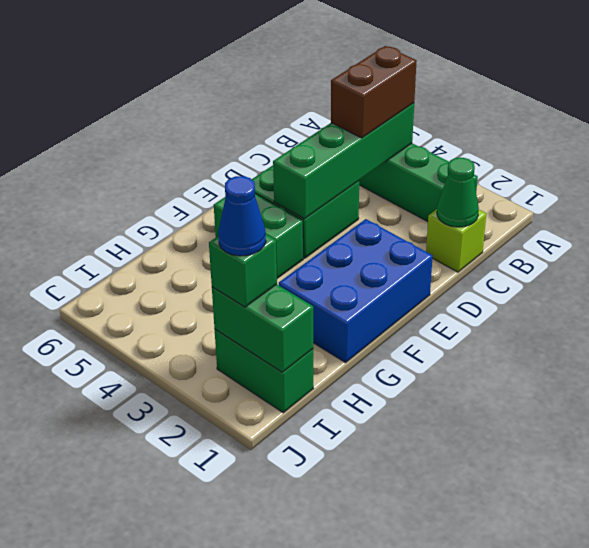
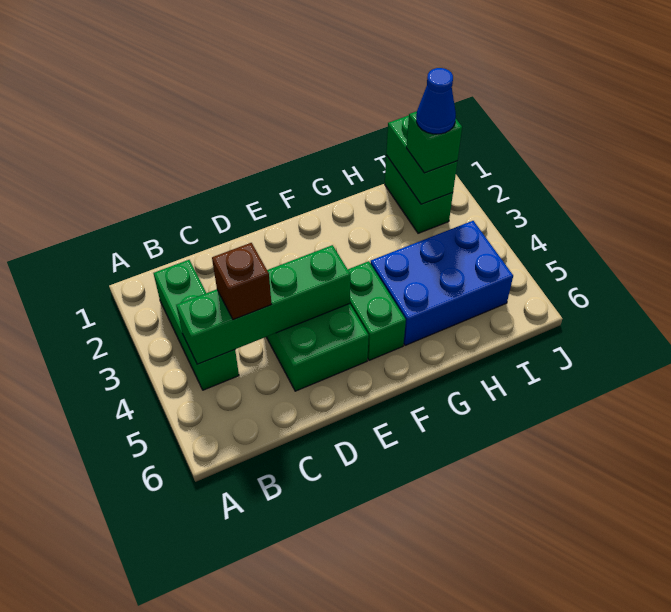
brown brick B4:C4 level 3 -> brown brick C4 level 3
lime brick C1 level 1 -> none
green cone C1 level 2 -> none
blue brick E1:G2 level 1 -> blue brick G4:I5 level 1

